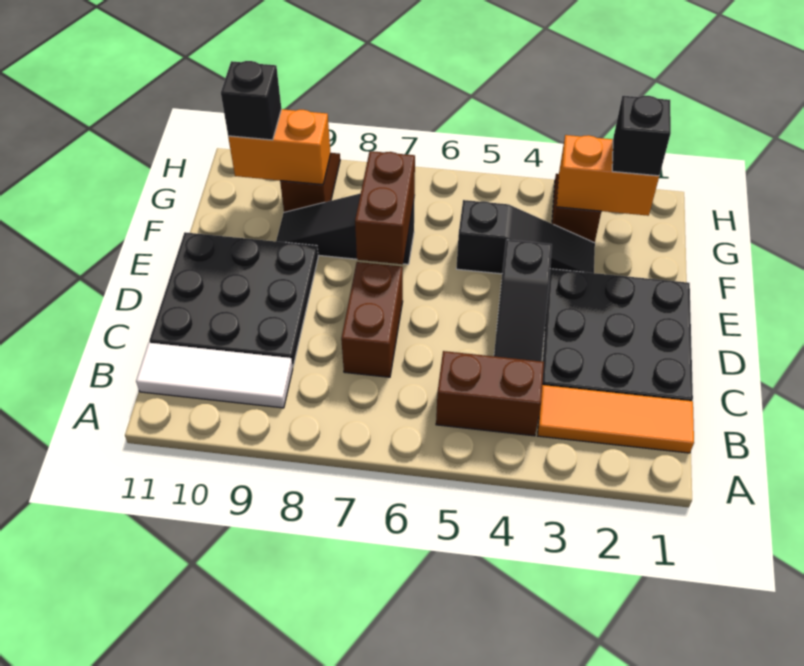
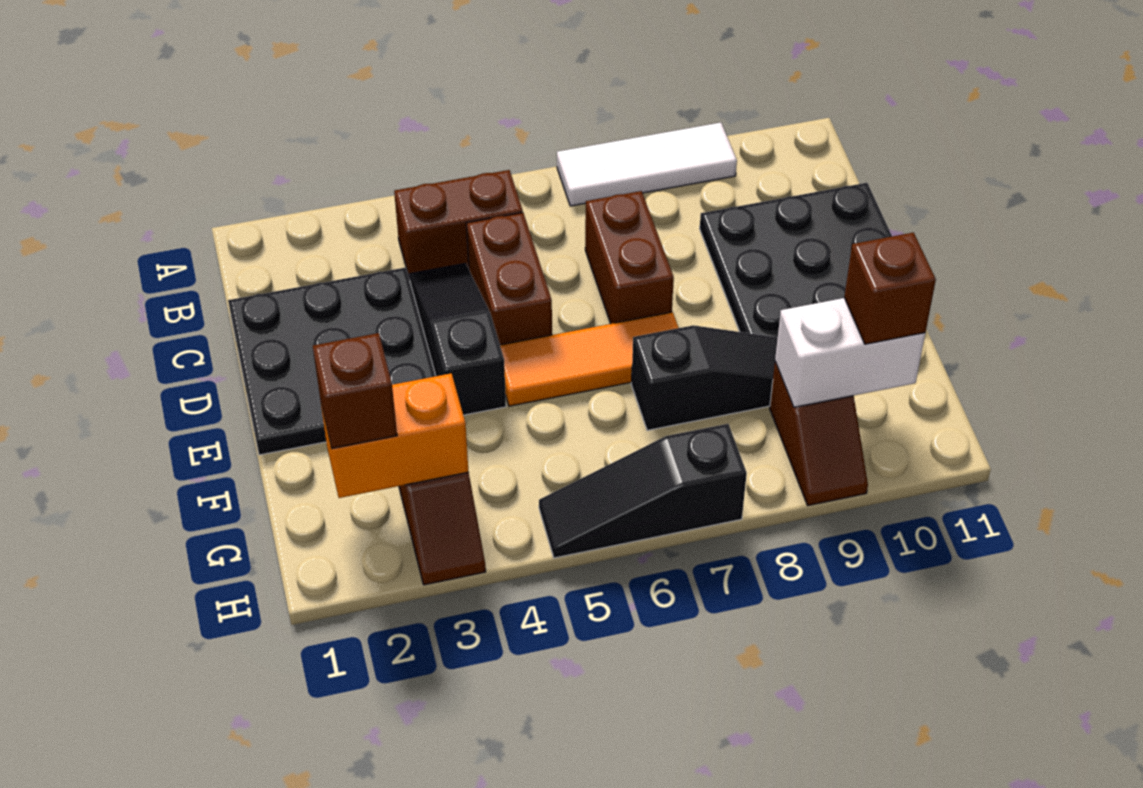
orange tile B1:B3 level 1 -> orange tile E5:E7 level 1
white tile B9:B11 level 1 -> white tile A7:A9 level 1
brown brick E7:F7 level 2 -> brown brick C5:D5 level 1
black slope F3:F5 level 1 top 5 -> black slope H5:H7 level 1 top 7
black brick G2 level 3 -> brown brick G2 level 3
orange brick G9:G10 level 2 -> white brick G9:G10 level 2
black brick G10 level 3 -> brown brick G10 level 3

